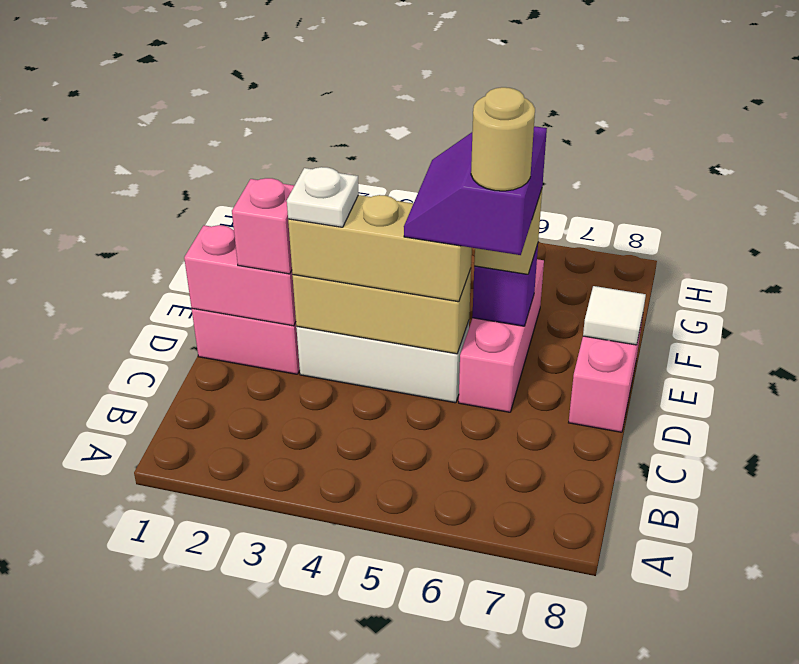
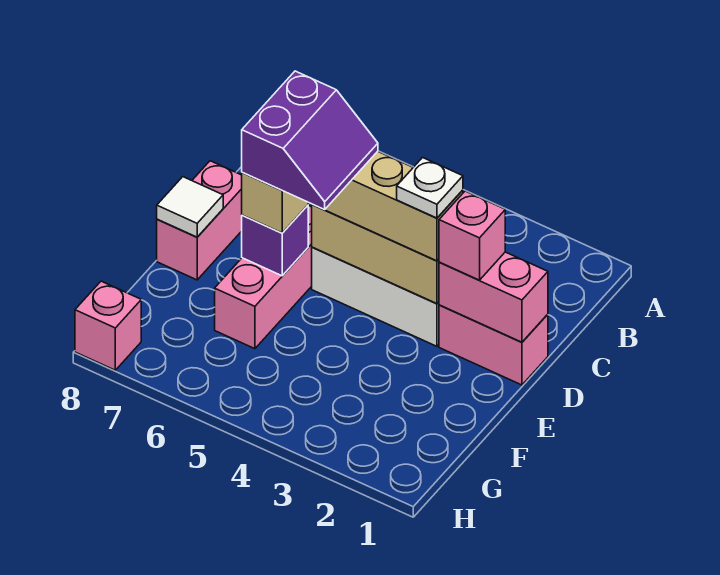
tan round brick D6 level 5 -> none
none -> pink brick H8 level 1

